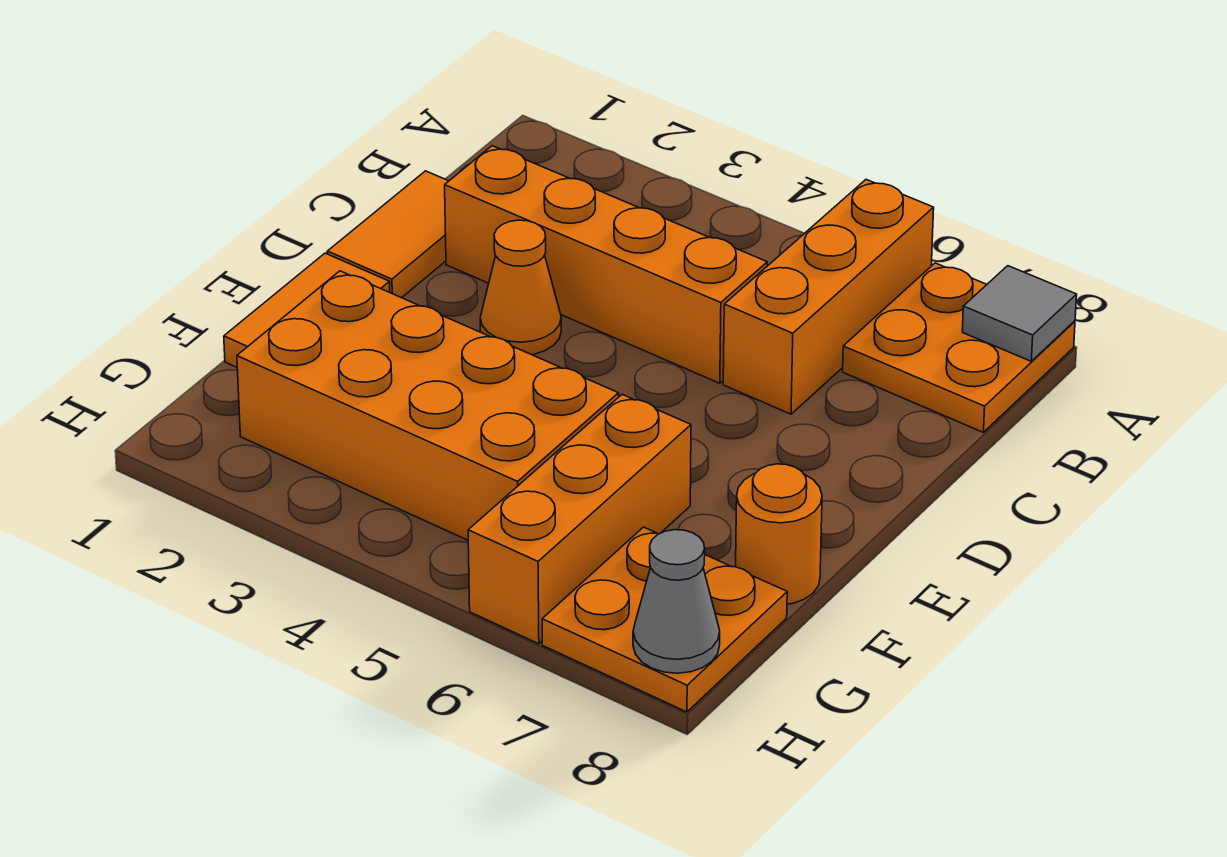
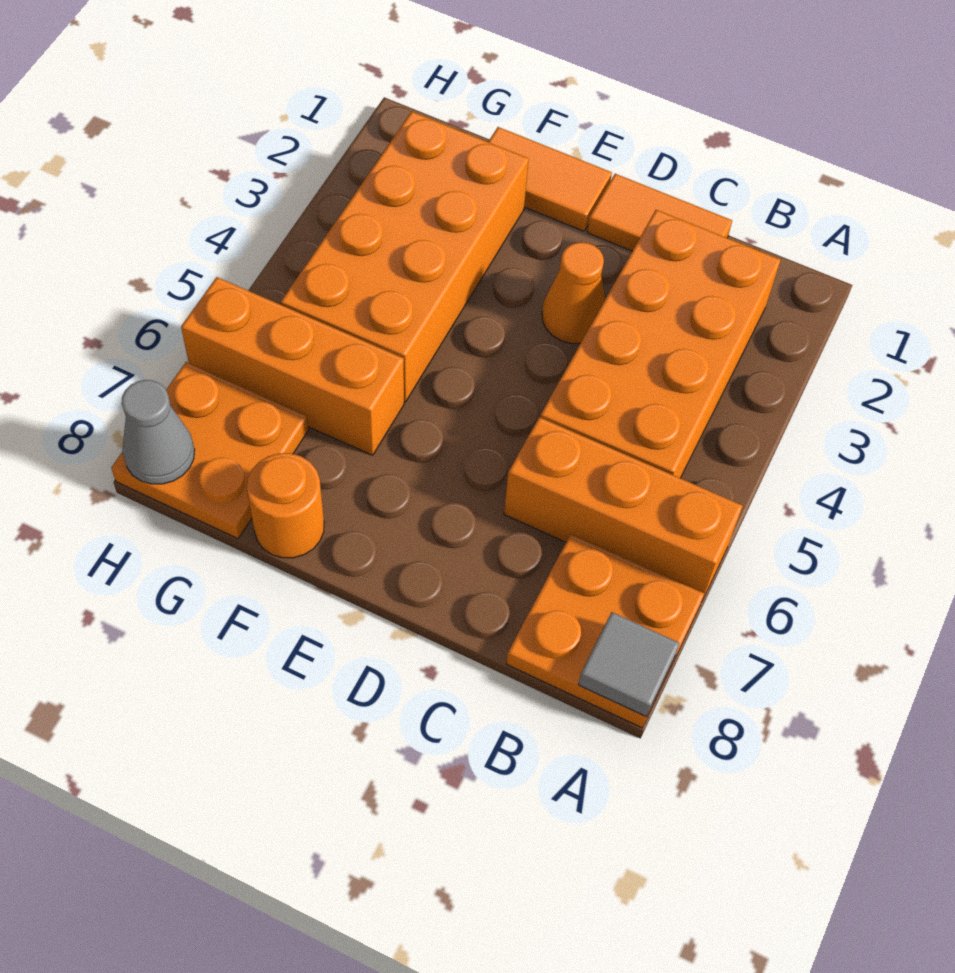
orange brick C2:C5 level 1 -> orange brick B2:C5 level 1

